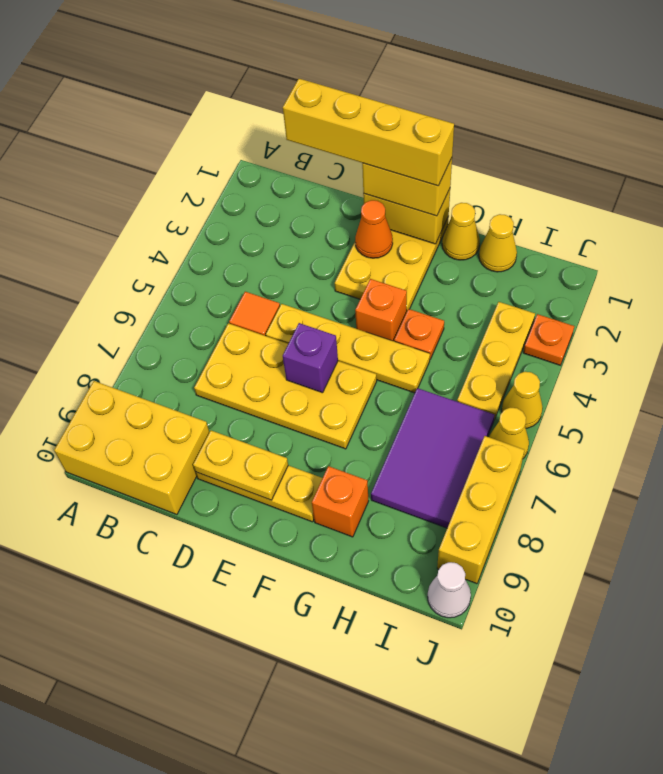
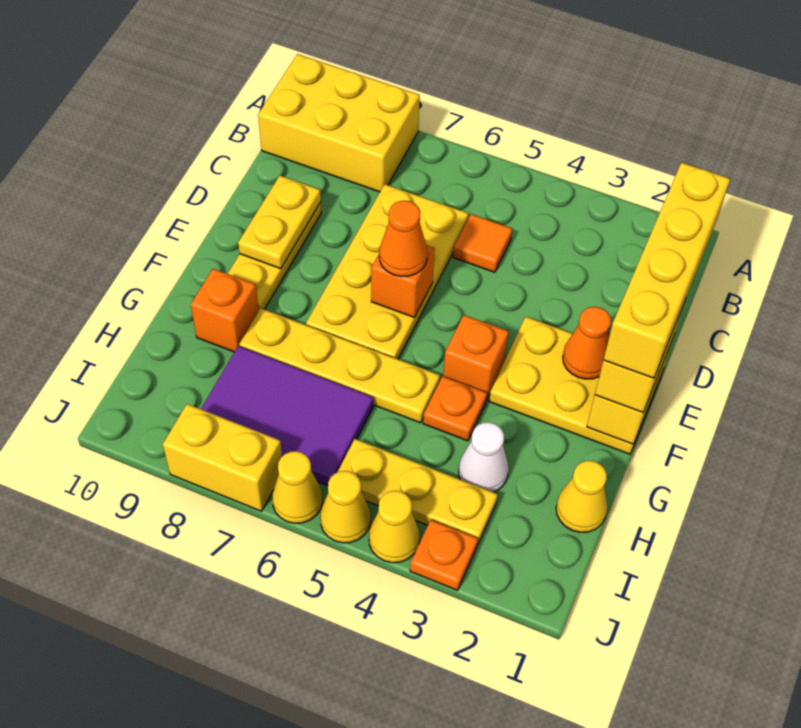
yellow brick A9:C10 level 1 -> yellow brick A8:B10 level 1
yellow plate D5:G5 level 1 -> yellow plate G5:G8 level 1
purple brick E6 level 2 -> orange brick E6 level 2
none -> orange cone E6 level 3
yellow cone G1 level 1 -> yellow cone J4 level 1
yellow brick J7:J9 level 1 -> yellow brick J7:J8 level 1
white cone J10 level 1 -> white cone H3 level 1

